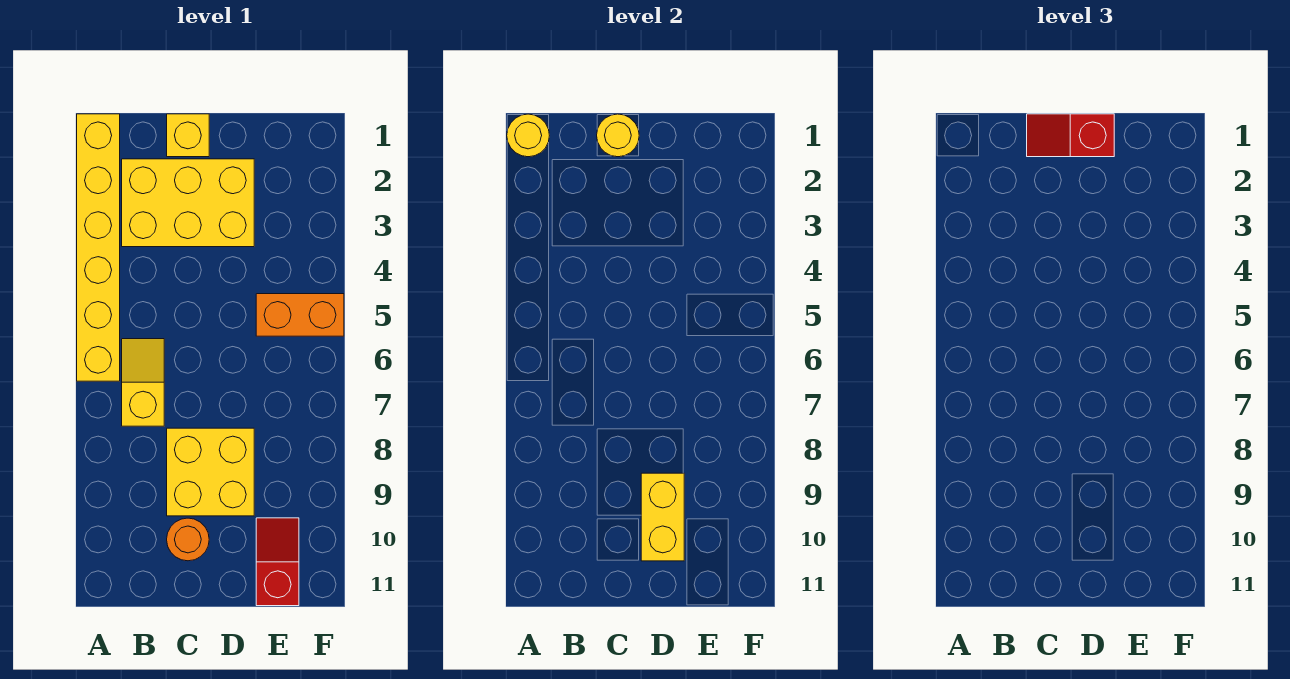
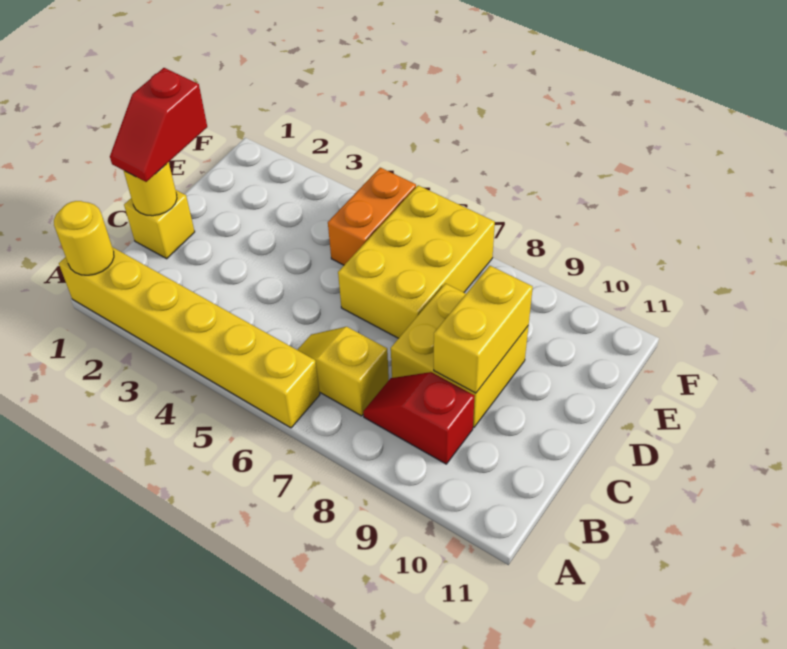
yellow brick B2:D3 level 1 -> yellow brick D6:F7 level 1
orange round brick C10 level 1 -> none
yellow brick D9:D10 level 2 -> yellow brick C9:D9 level 2
red slope E10:E11 level 1 top 11 -> red slope B8:B9 level 1 top 9

